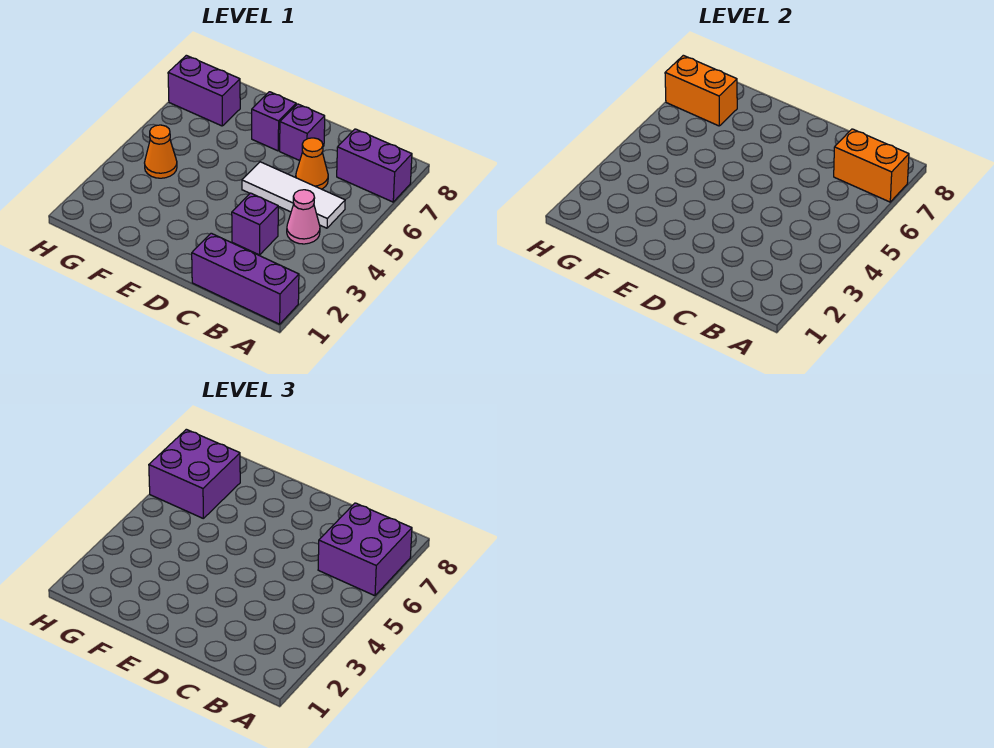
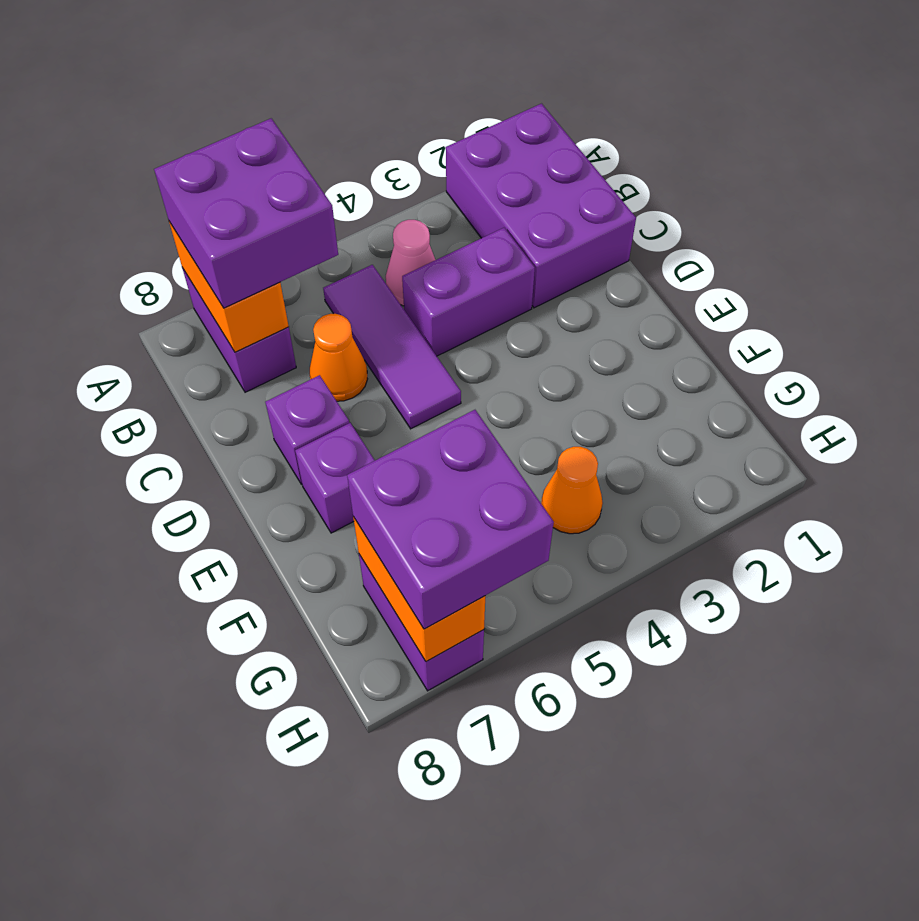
purple brick A1:C1 level 1 -> purple brick A1:C2 level 1
white tile B5:D5 level 1 -> purple tile B5:D5 level 1
purple brick C3 level 1 -> purple brick C3:C4 level 1

